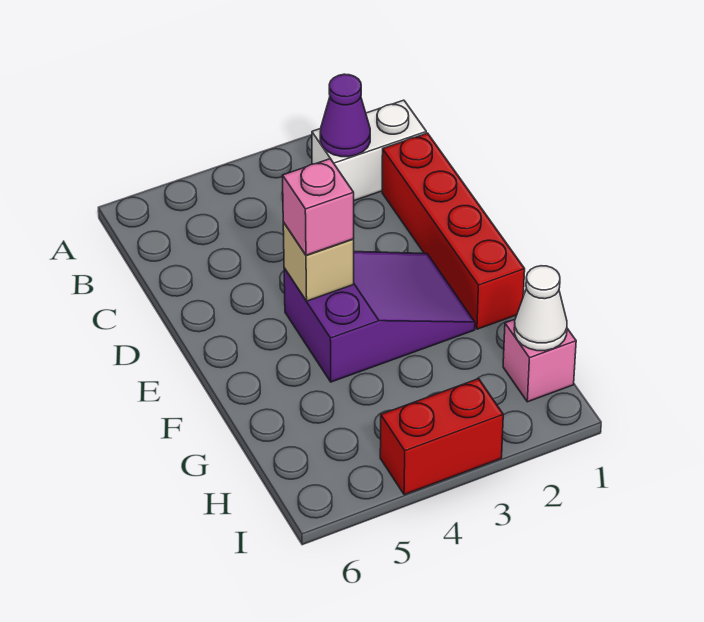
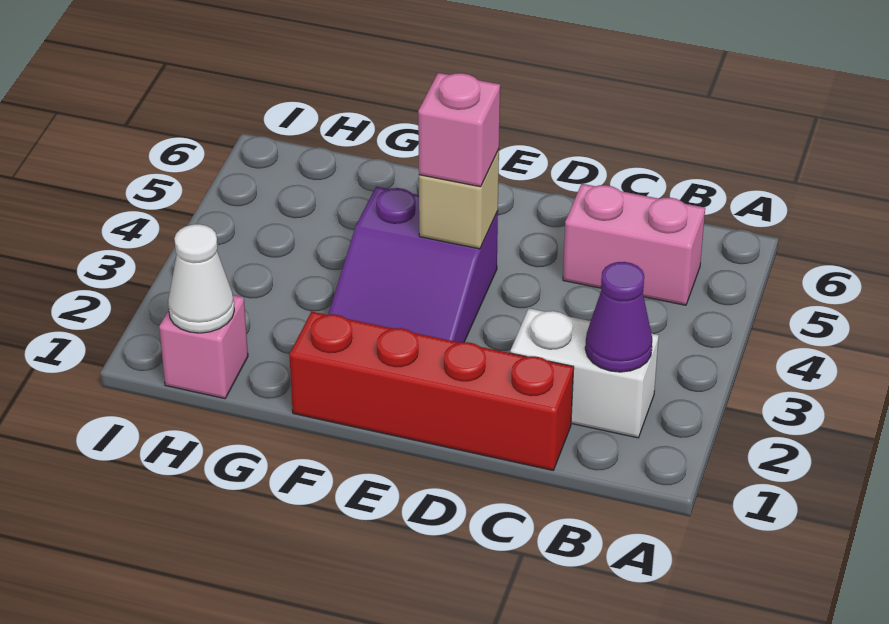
white brick B1:B2 level 1 -> white brick B2:C2 level 1
none -> pink brick B5:C5 level 1
red brick I3:I4 level 1 -> none

